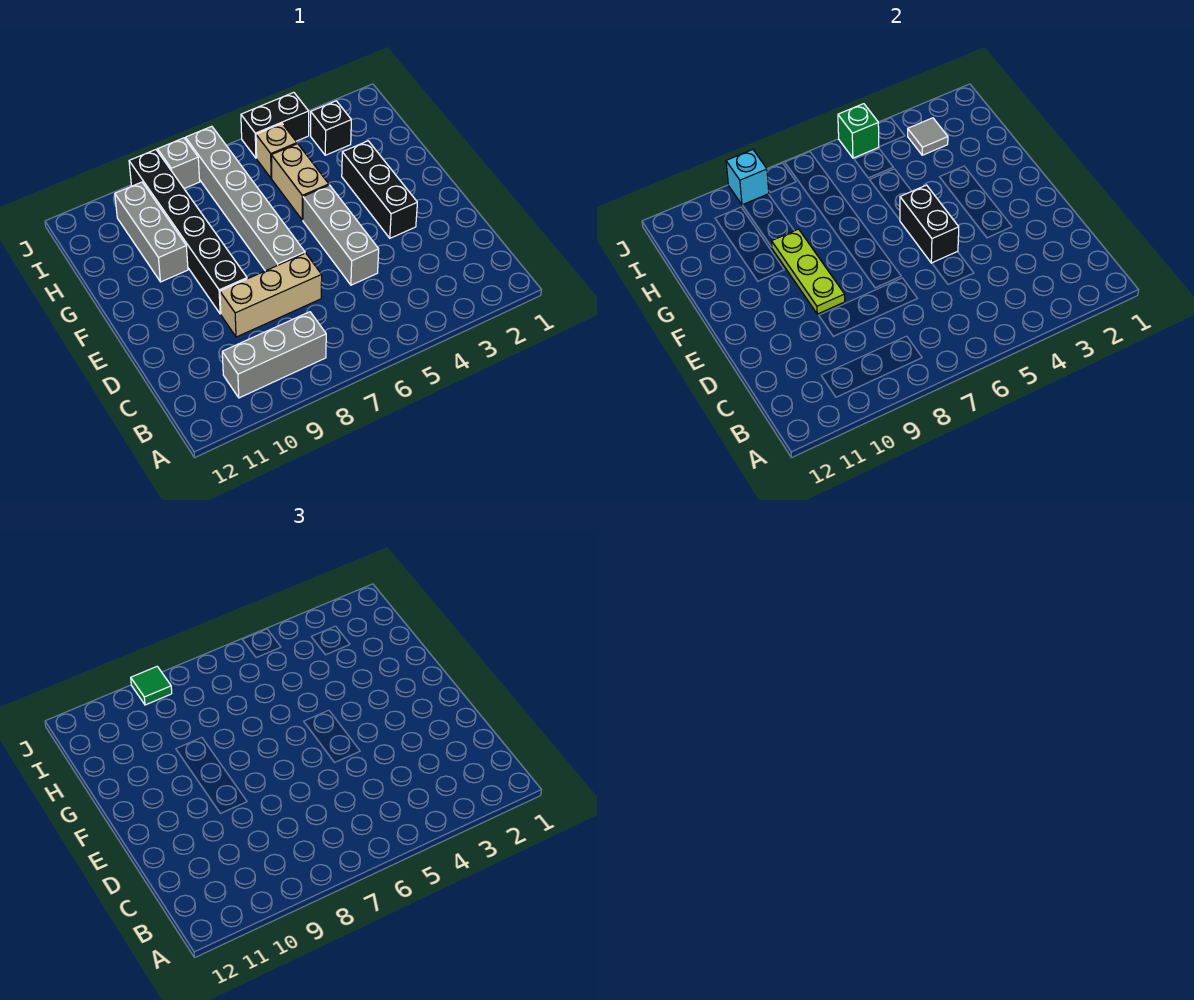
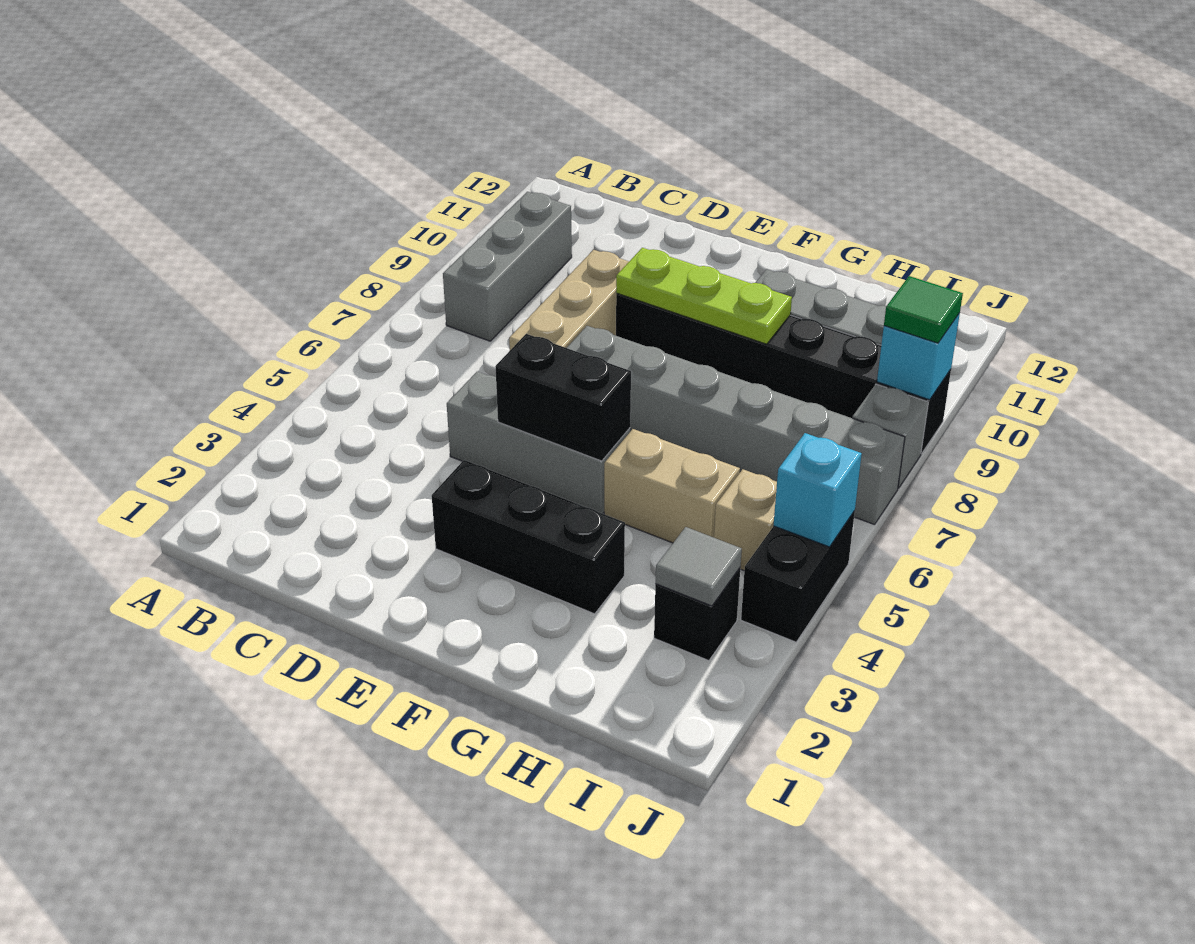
green brick J5 level 2 -> cyan brick J5 level 2

